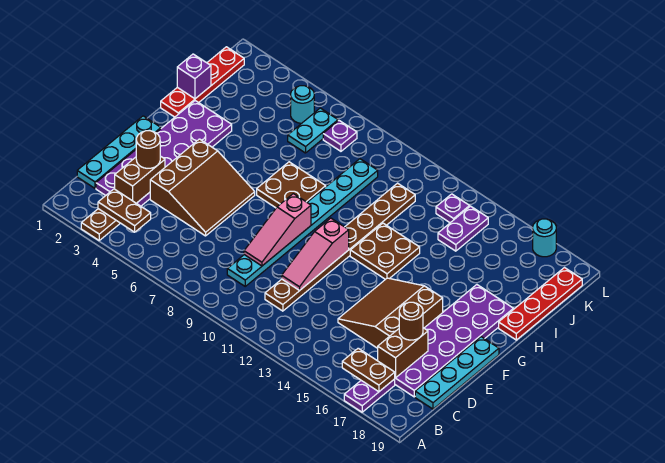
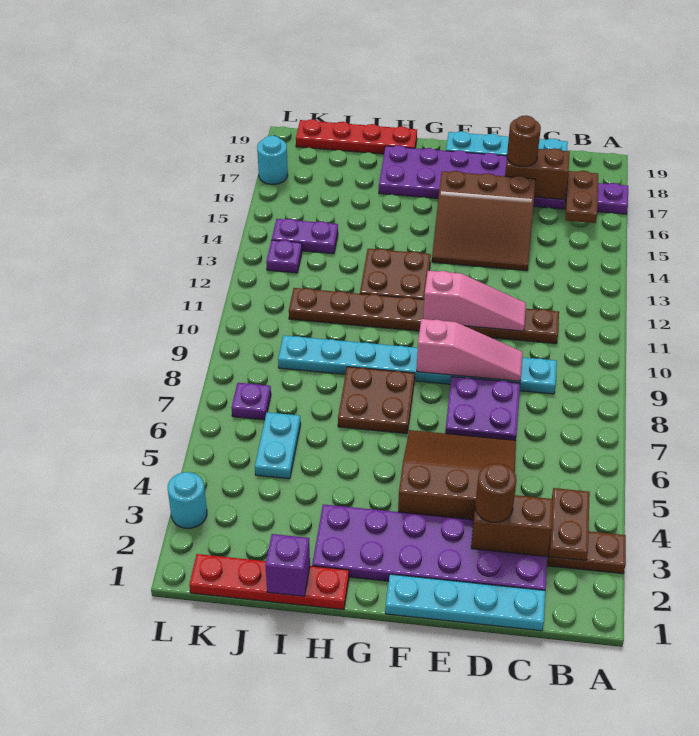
none -> purple plate D7:E8 level 1
cyan plate J6:K6 level 1 -> cyan plate J5:J6 level 1
cyan round brick K5 level 1 -> cyan round brick L3 level 1

